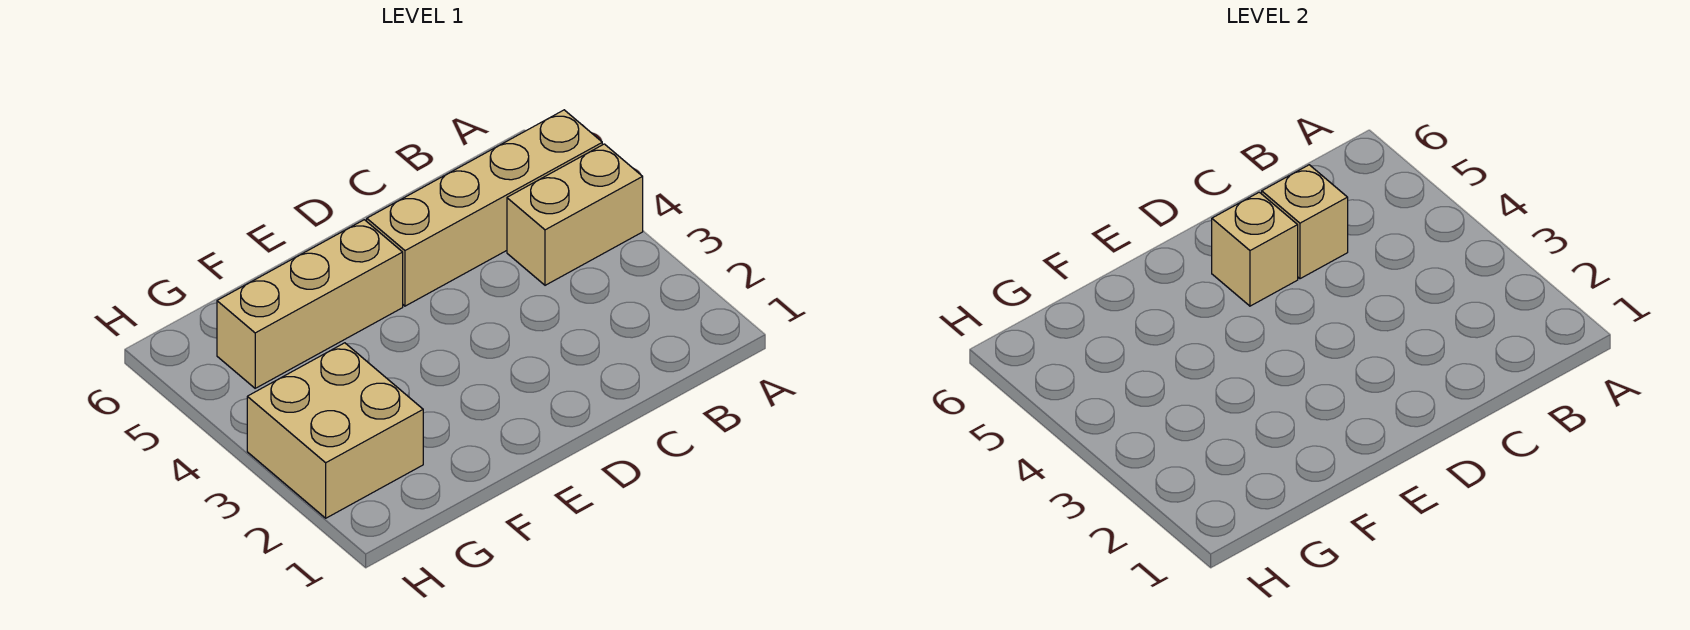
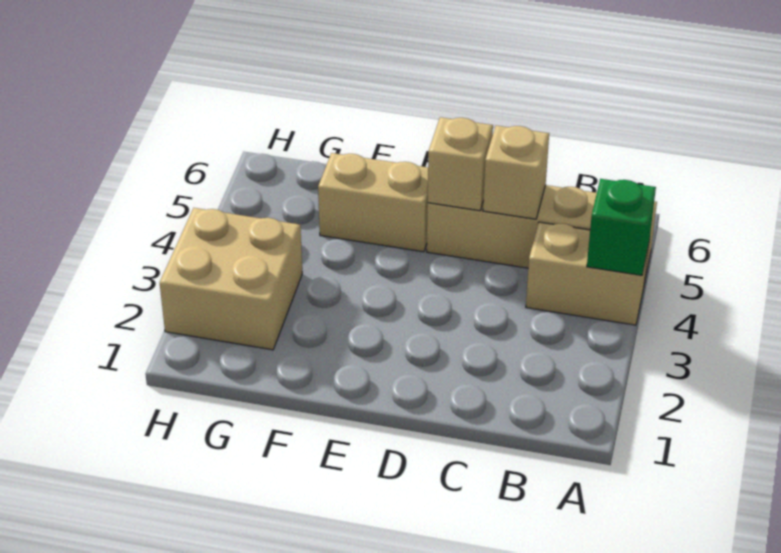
none -> green brick A4 level 2
tan brick E5:G5 level 1 -> tan brick E5:F5 level 1

